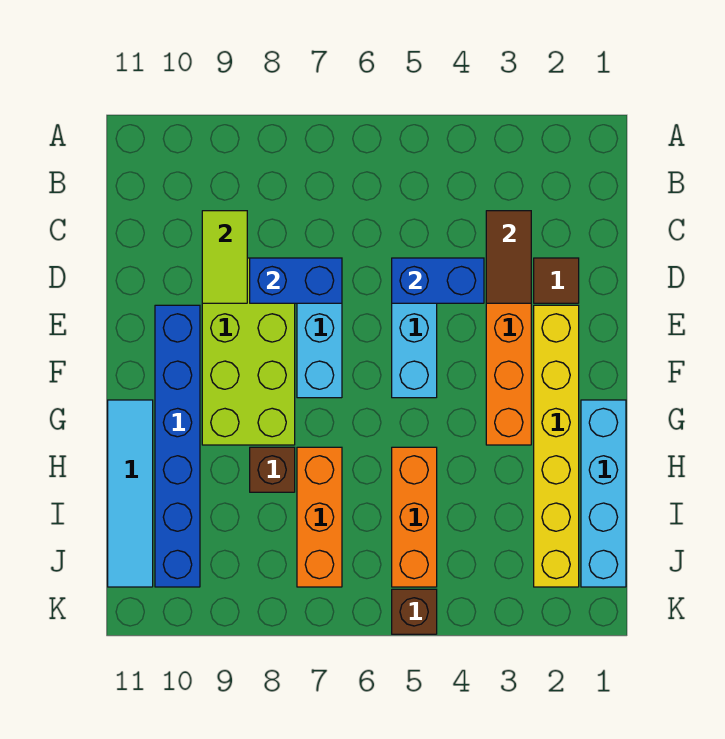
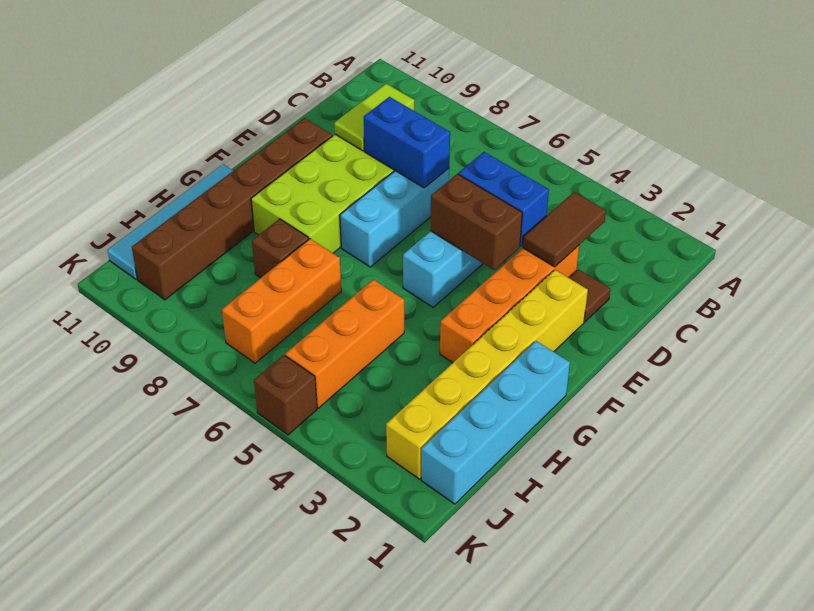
none -> brown brick E4:E5 level 2
blue brick E10:J10 level 1 -> brown brick E10:J10 level 1

